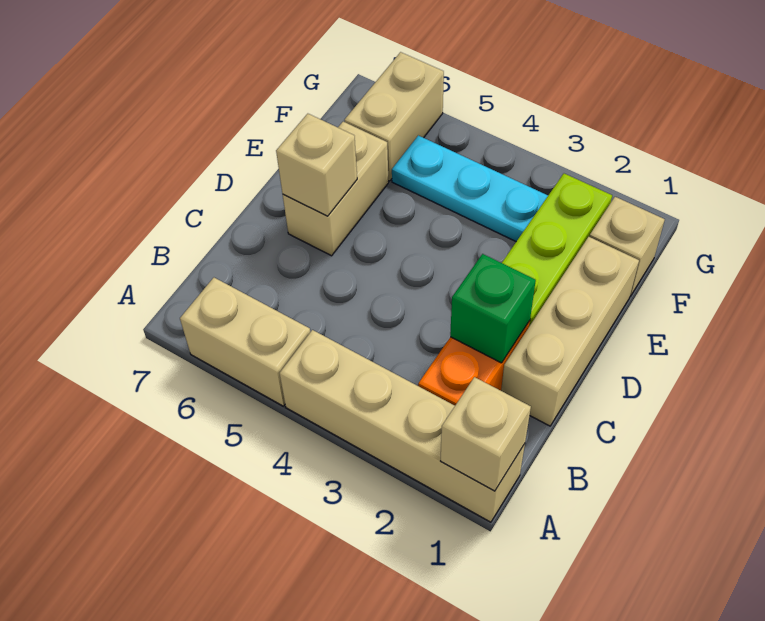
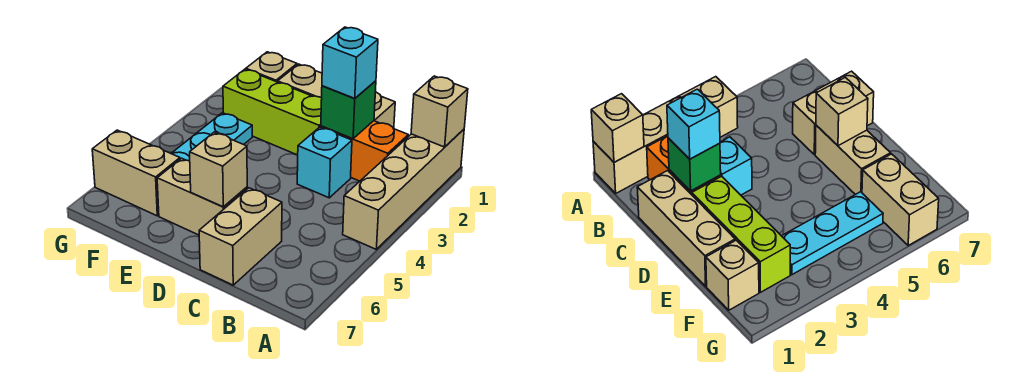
tan brick A5:A6 level 1 -> tan brick C6:C7 level 1
none -> cyan brick C2 level 3
none -> cyan brick C3 level 1

